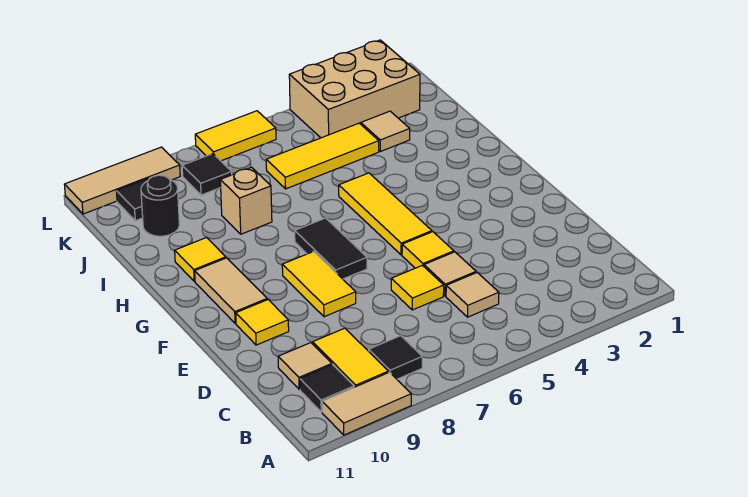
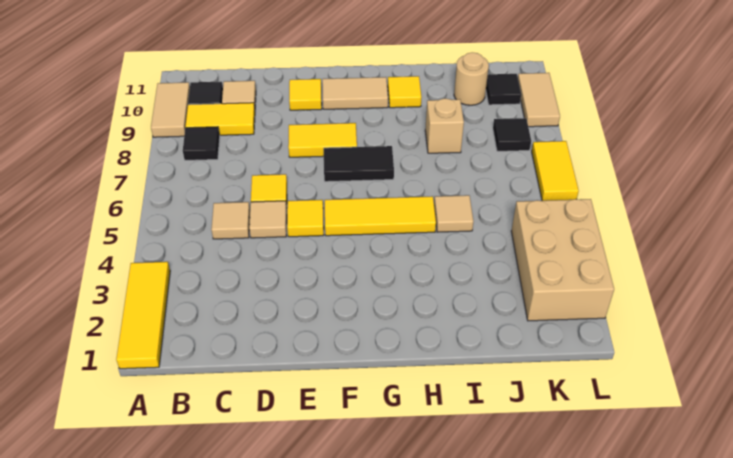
tan tile J3 level 1 -> tan tile I5 level 1
yellow tile J4:J6 level 1 -> yellow tile A1:A3 level 1
black round brick J10 level 1 -> tan round brick J10 level 1
tan tile L9:L11 level 1 -> tan tile L9:L10 level 1

